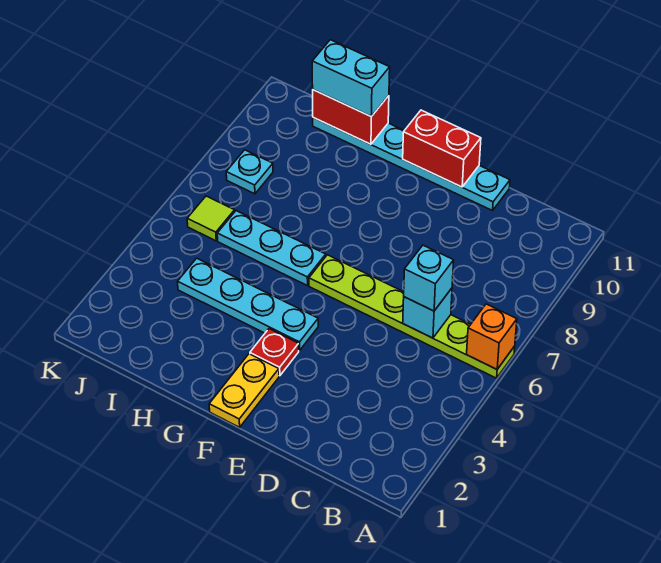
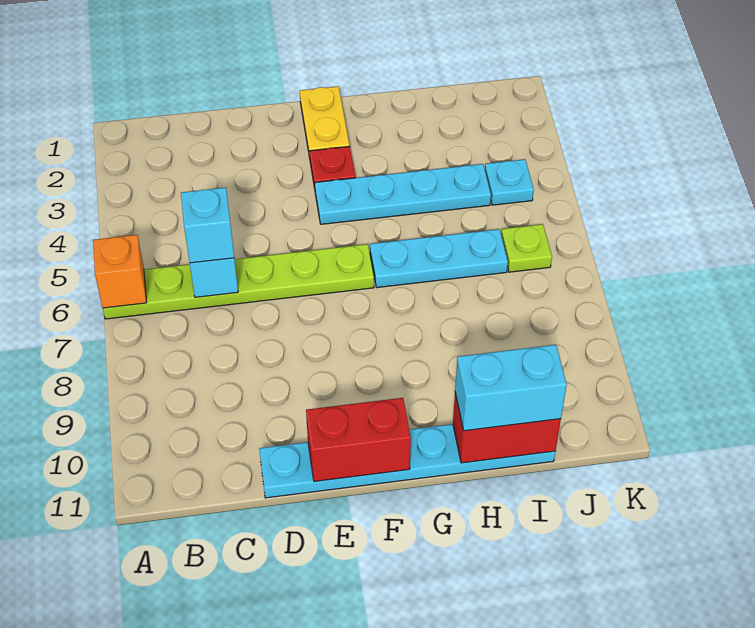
lime tile J6 level 1 -> lime plate J6 level 1
cyan plate J8 level 1 -> cyan plate J4 level 1

